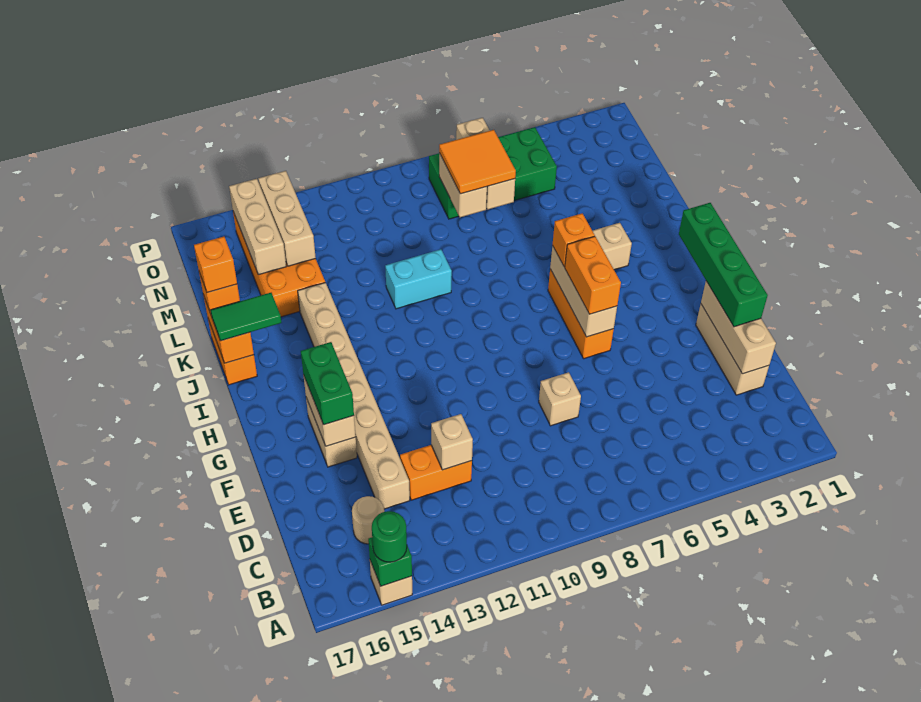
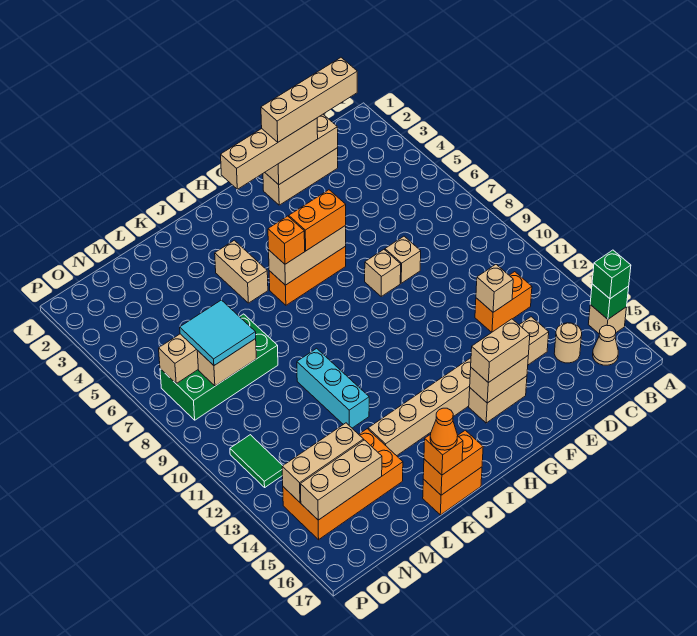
green round brick A15 level 3 -> green brick A15 level 3
none -> tan cone B16 level 1
none -> tan brick C2:F2 level 4
orange brick D12:D13 level 1 -> orange brick C12:D12 level 1
green brick E2:H2 level 3 -> tan brick E2:H2 level 3
none -> tan brick F8 level 1
green brick F15:G15 level 3 -> tan brick F15:G15 level 3
green tile J16:J17 level 3 -> green tile O11:O12 level 1
cyan brick K10:K11 level 1 -> cyan brick K10:K12 level 1
orange brick K17 level 4 -> orange cone K17 level 4
orange tile M7:N8 level 3 -> cyan tile M7:N8 level 3
green brick N5:O8 level 1 -> green brick L7:O8 level 1

